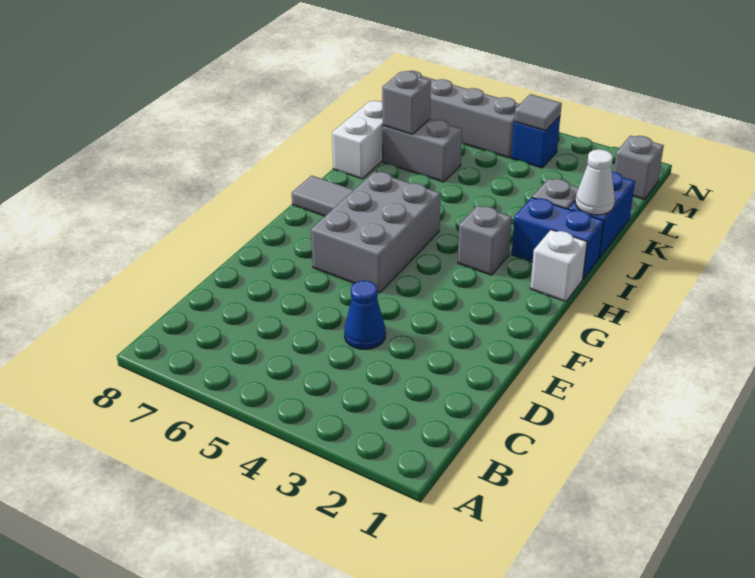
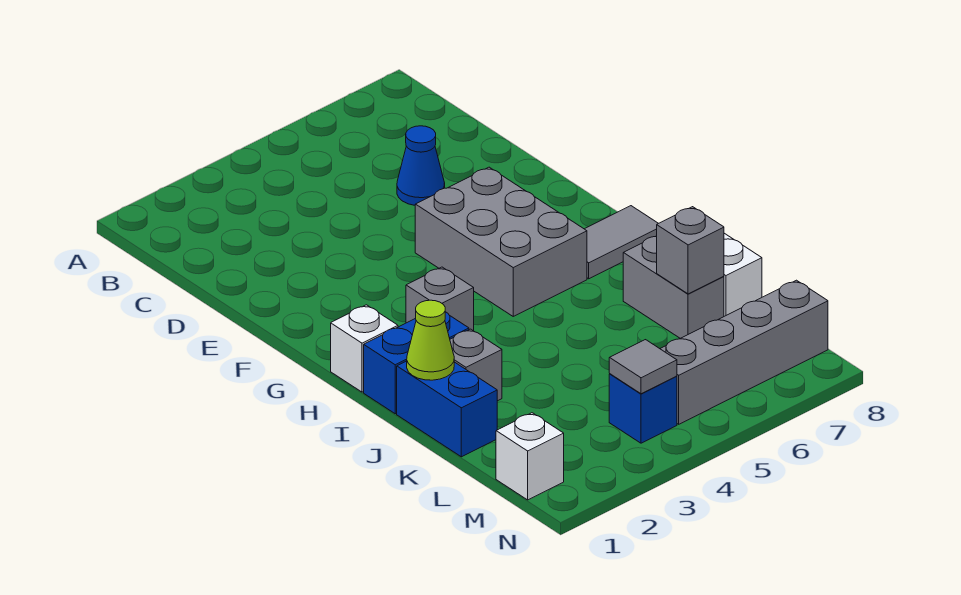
blue cone D4 level 1 -> blue cone D6 level 1
white cone J1 level 2 -> lime cone J1 level 2
grey brick K6:K7 level 1 -> grey brick J7:K7 level 1
grey brick M1 level 1 -> white brick M1 level 1

